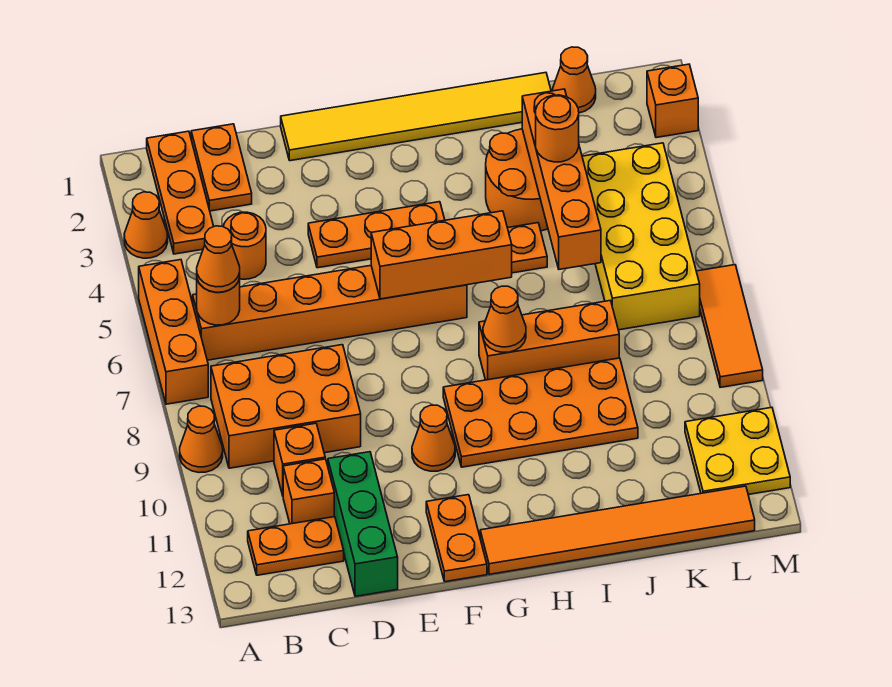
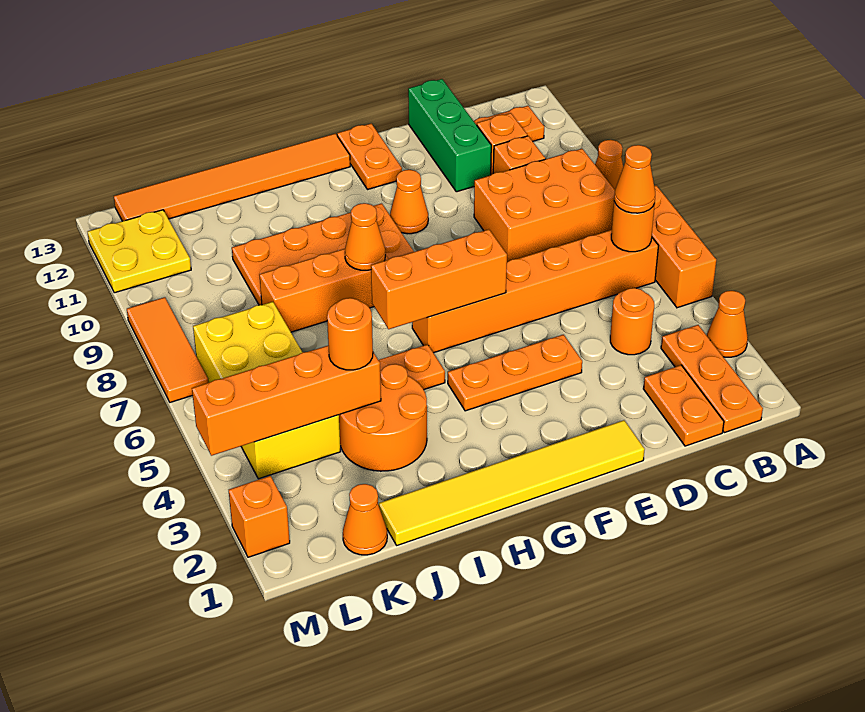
orange brick J3:J6 level 2 -> orange brick J4:M4 level 2

